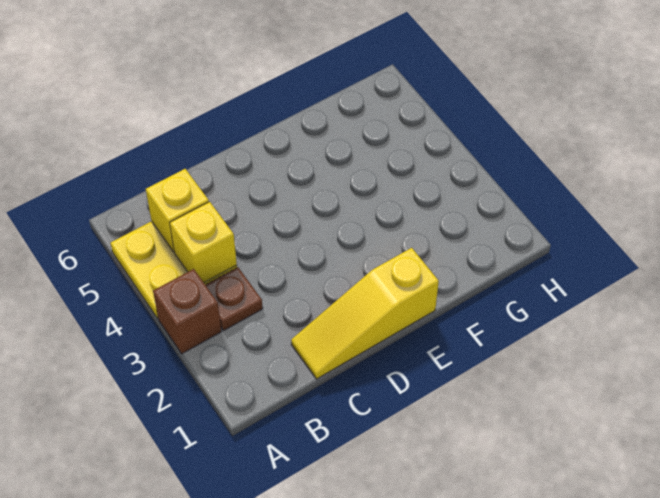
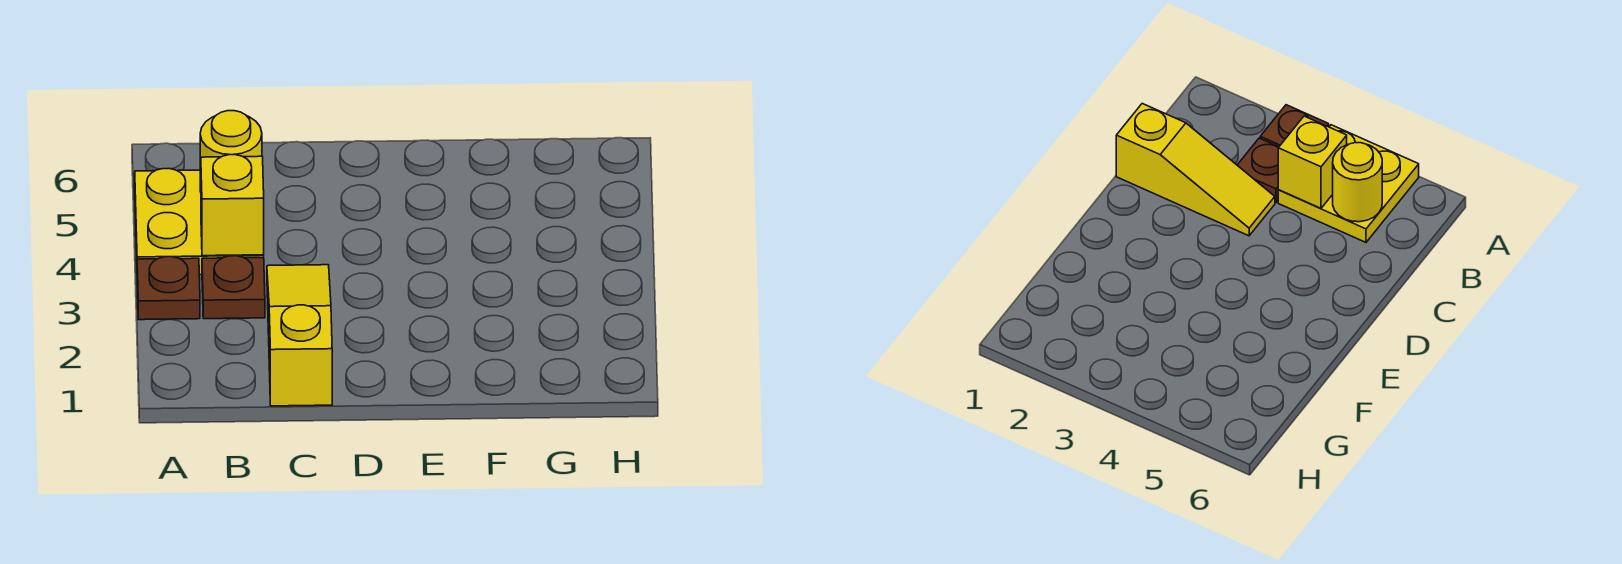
brown brick A3 level 1 -> brown plate A3 level 1
yellow brick B5 level 2 -> yellow round brick B5 level 2
yellow slope C1:E1 level 1 top E -> yellow slope C1:C3 level 1 top 1

